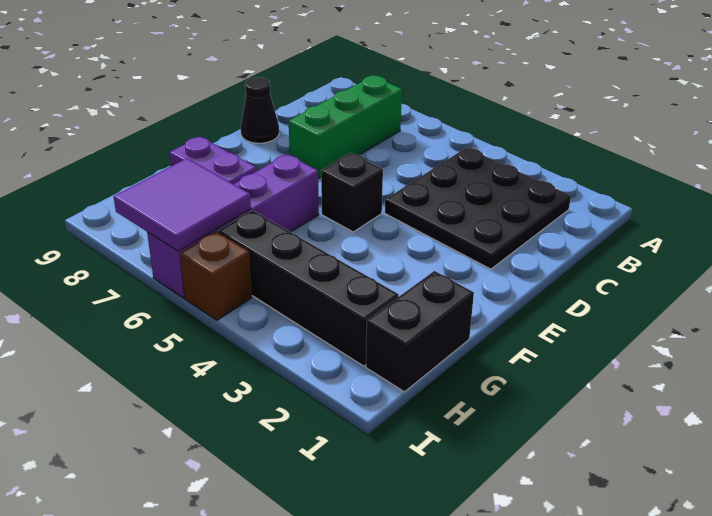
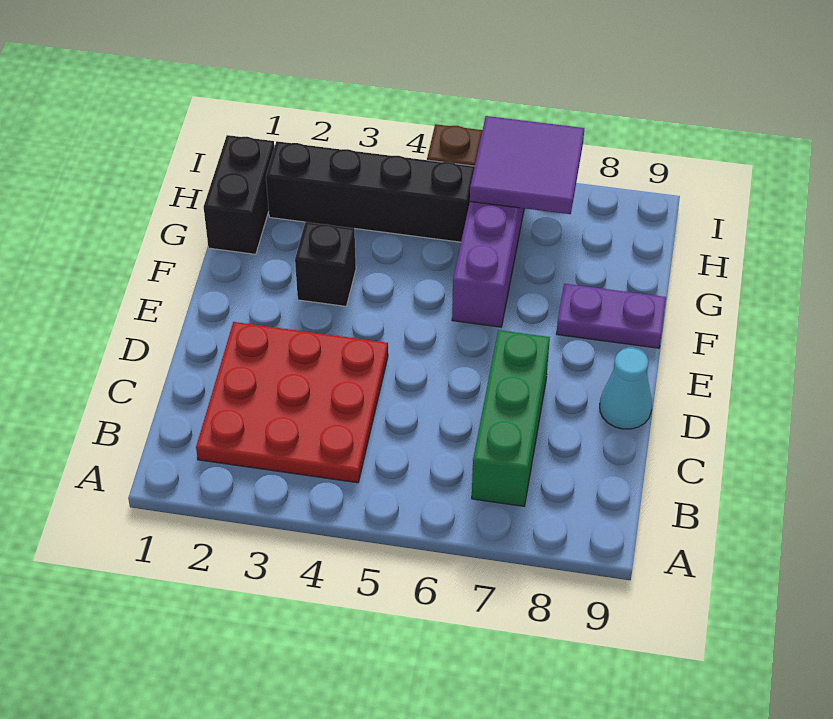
black plate B2:D4 level 1 -> red plate B2:D4 level 1
black cone D9 level 1 -> cyan cone D9 level 1
black brick E5 level 1 -> black brick F3 level 1

